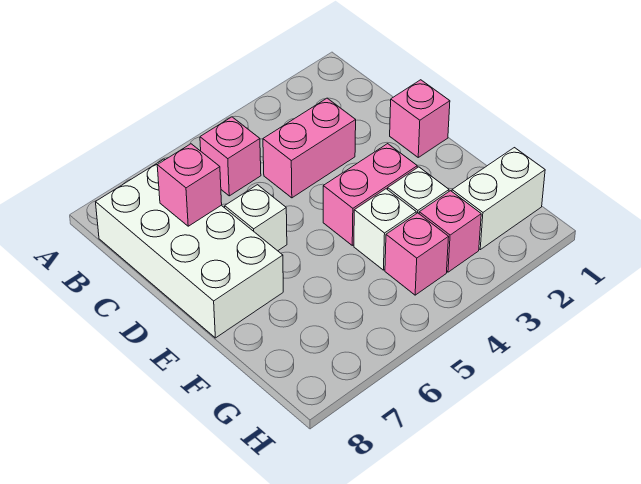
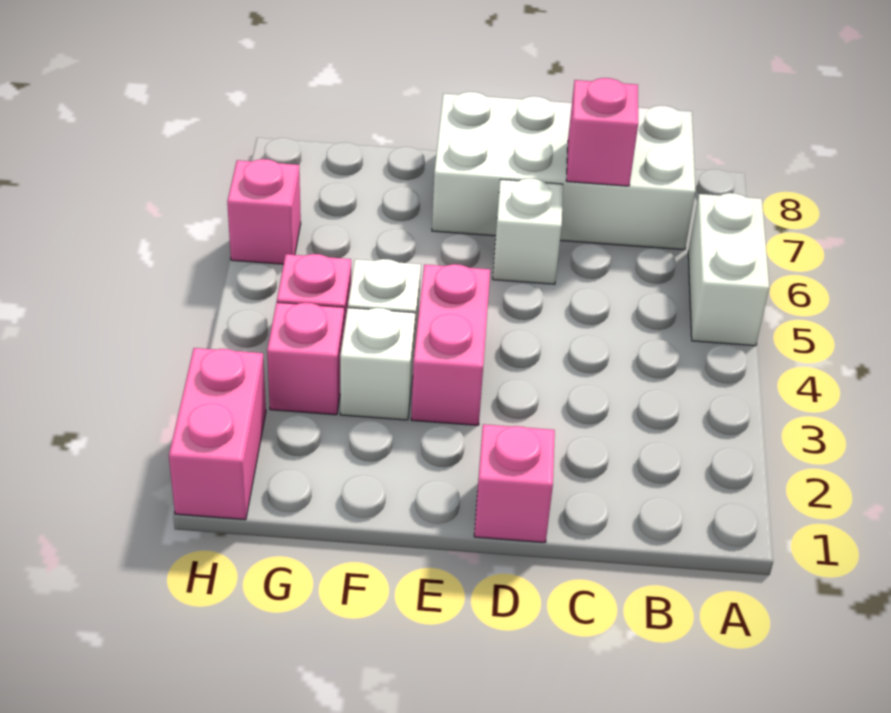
pink brick B5 level 1 -> pink brick H6 level 1
pink brick C3:C4 level 1 -> pink brick H1:H2 level 1
white brick G1:G2 level 1 -> white brick A5:A6 level 1

